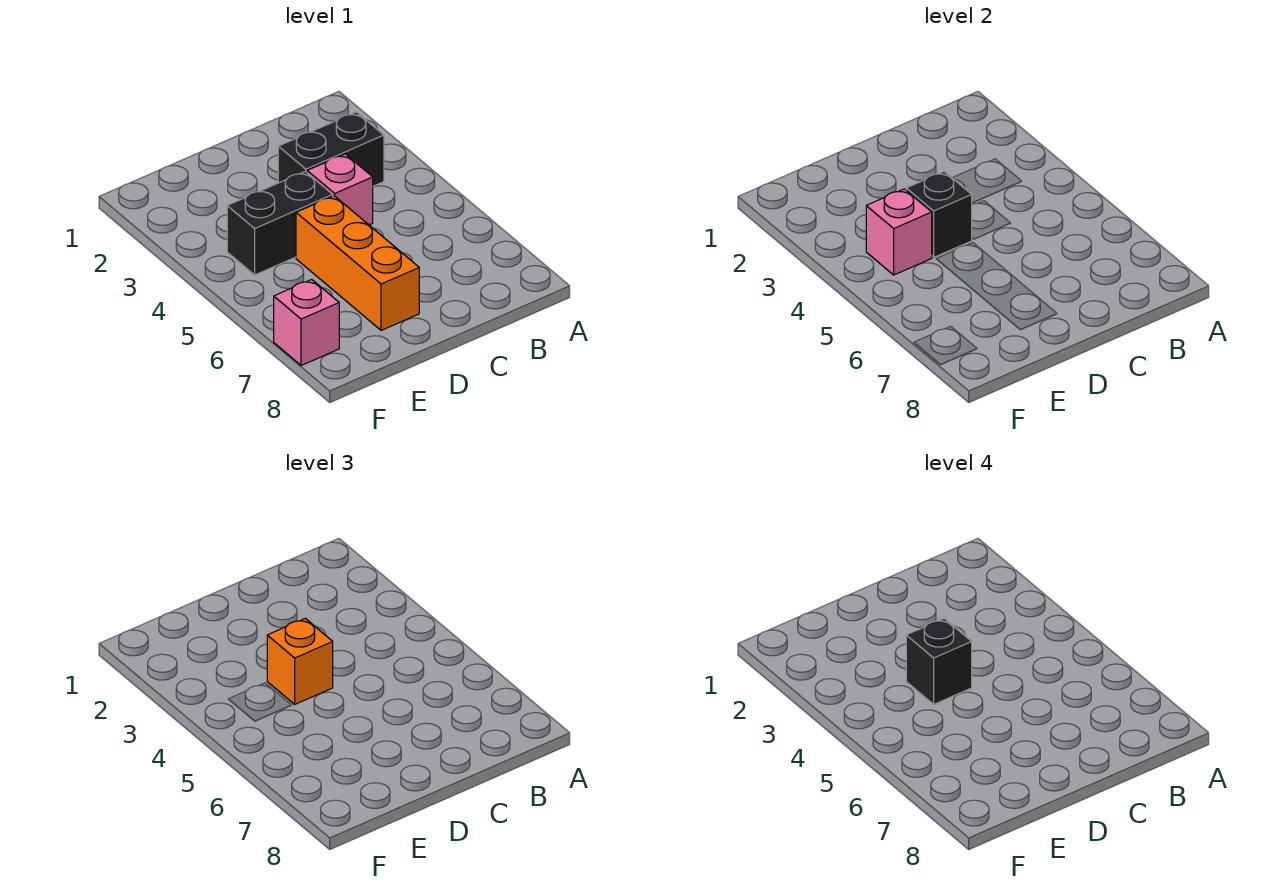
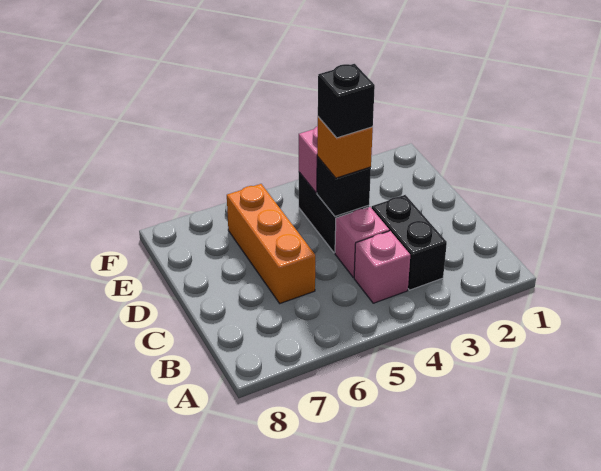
orange brick D5:D7 level 1 -> orange brick C6:E6 level 1
pink brick F7 level 1 -> pink brick B4 level 1

